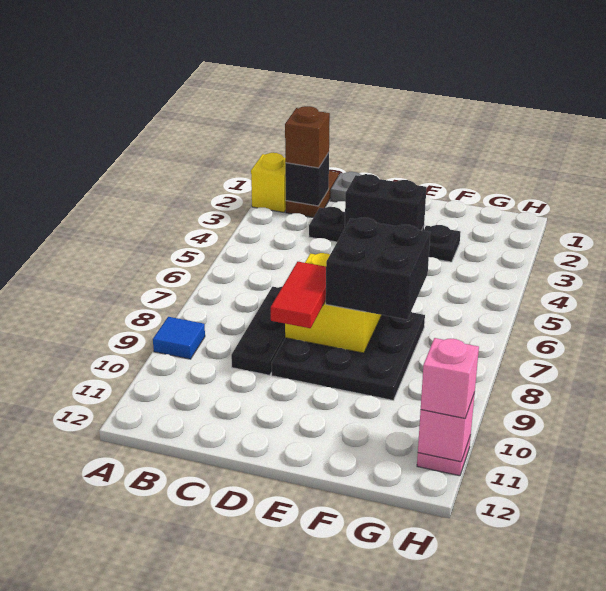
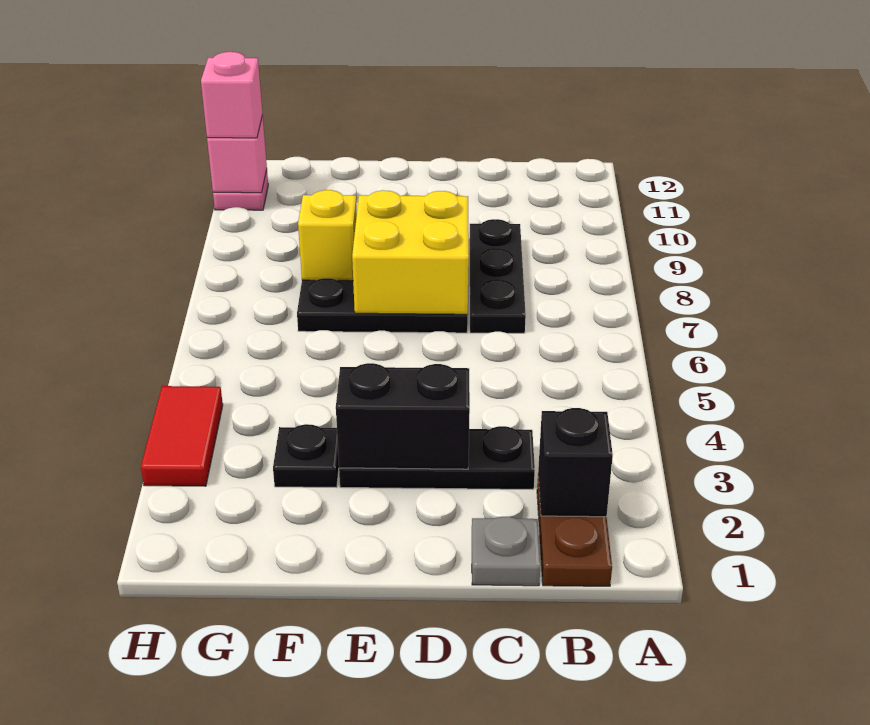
yellow brick A2 level 1 -> yellow brick F8 level 2
blue tile A9 level 1 -> none
brown brick B2 level 3 -> none
red tile D8:D9 level 3 -> red tile H3:H4 level 1
black brick E7:F8 level 3 -> none

